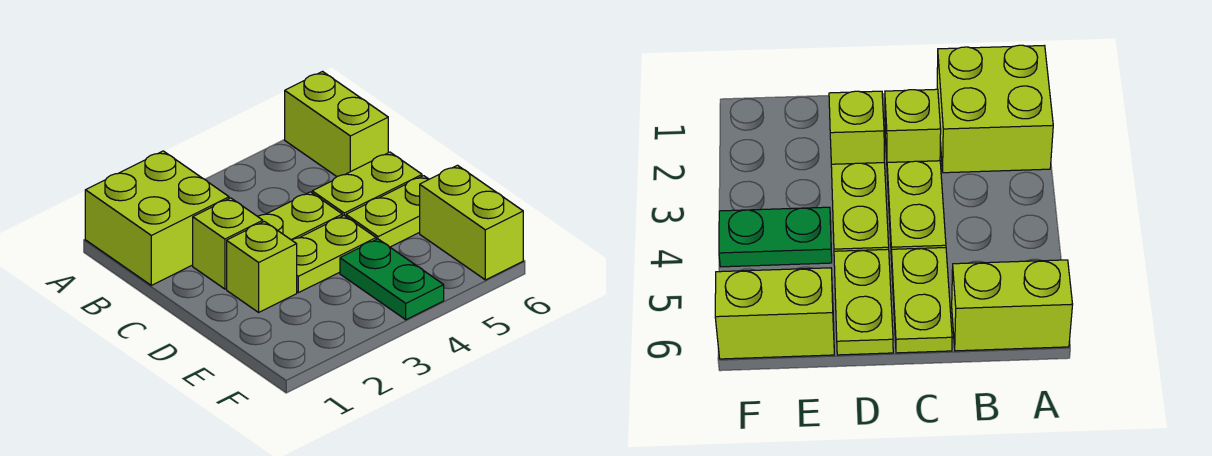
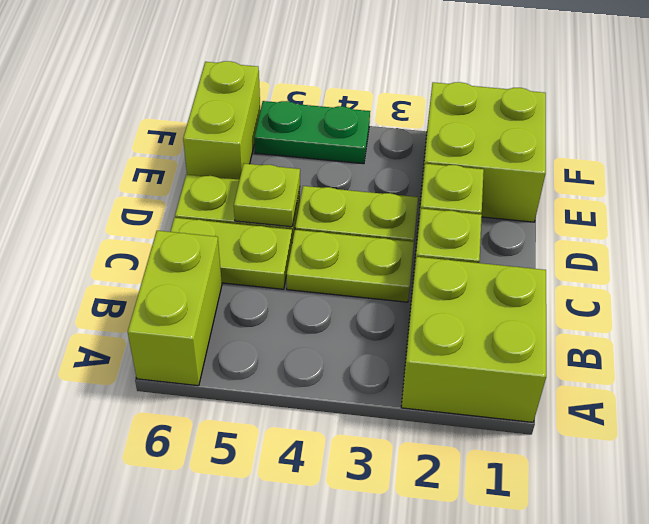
none -> lime plate D5 level 2
none -> lime brick E1:F2 level 1
green plate E4:F4 level 1 -> green plate F4:F5 level 1

